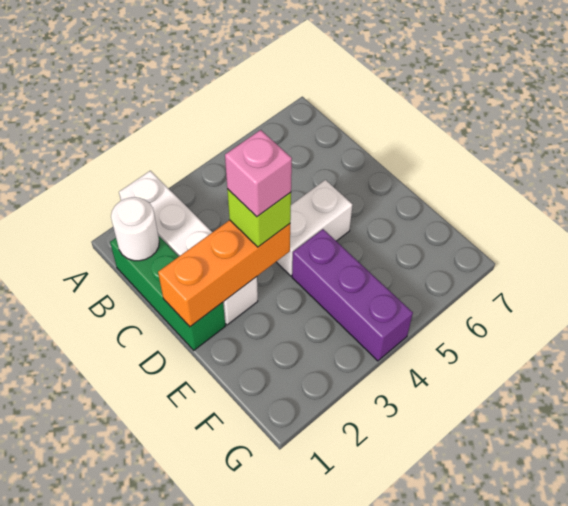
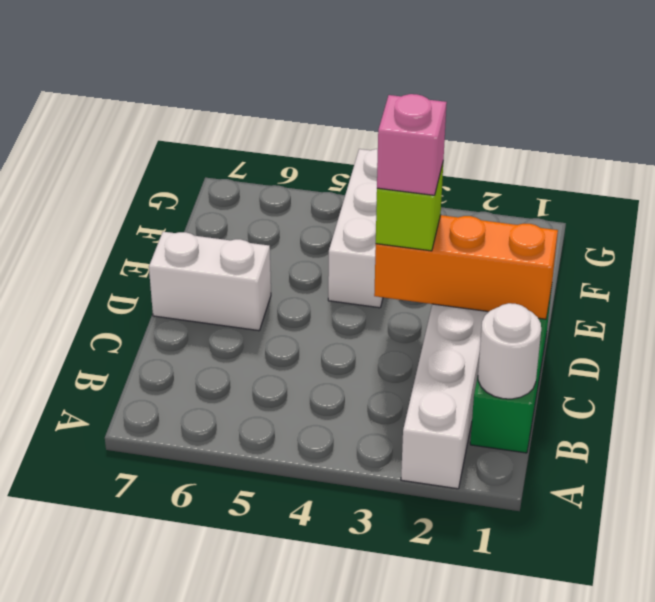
white brick D4:D5 level 1 -> white brick D6:D7 level 1
purple brick E4:G4 level 1 -> white brick E4:G4 level 1

